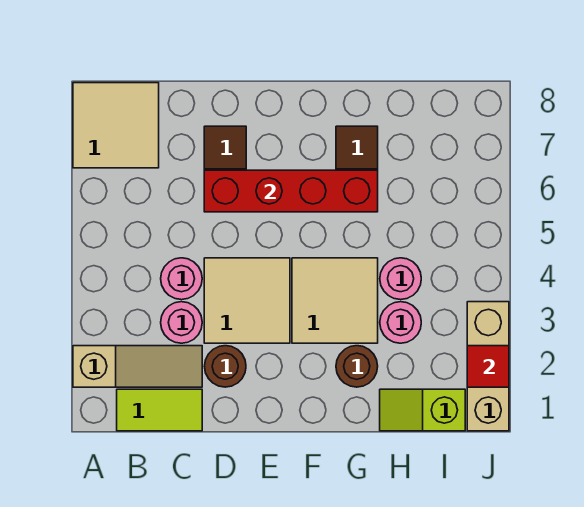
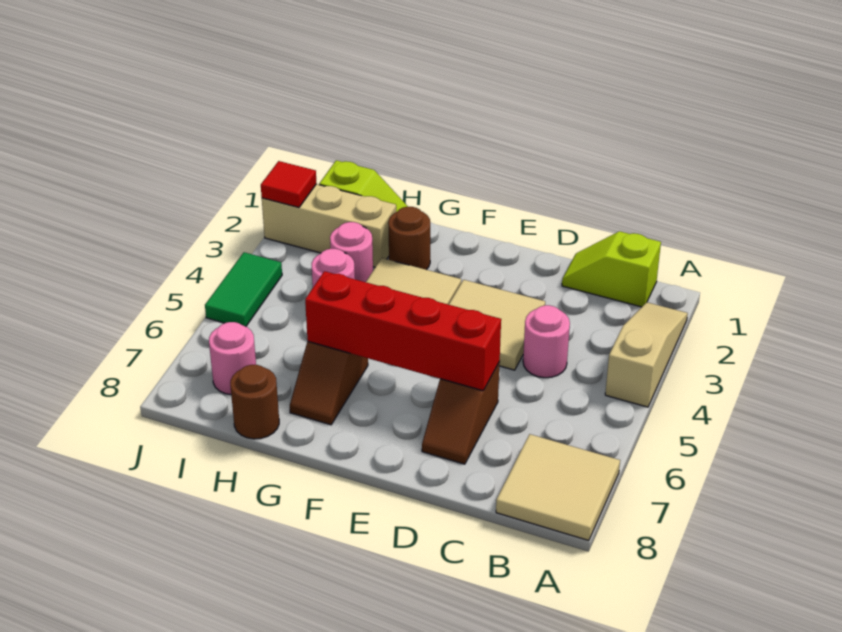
tan slope A2:C2 level 1 top A -> tan slope A2:A4 level 1 top 4
lime tile B1:C1 level 1 -> lime slope B1:C1 level 1 top B
pink round brick C3 level 1 -> pink round brick I7 level 1
brown round brick D2 level 1 -> brown round brick H8 level 1
tan brick J1:J3 level 1 -> tan brick H2:J2 level 1
none -> green tile J4:J5 level 1

